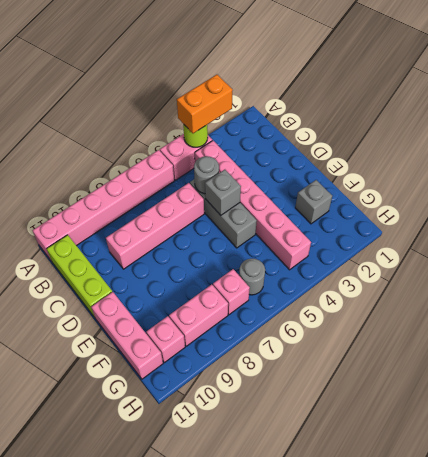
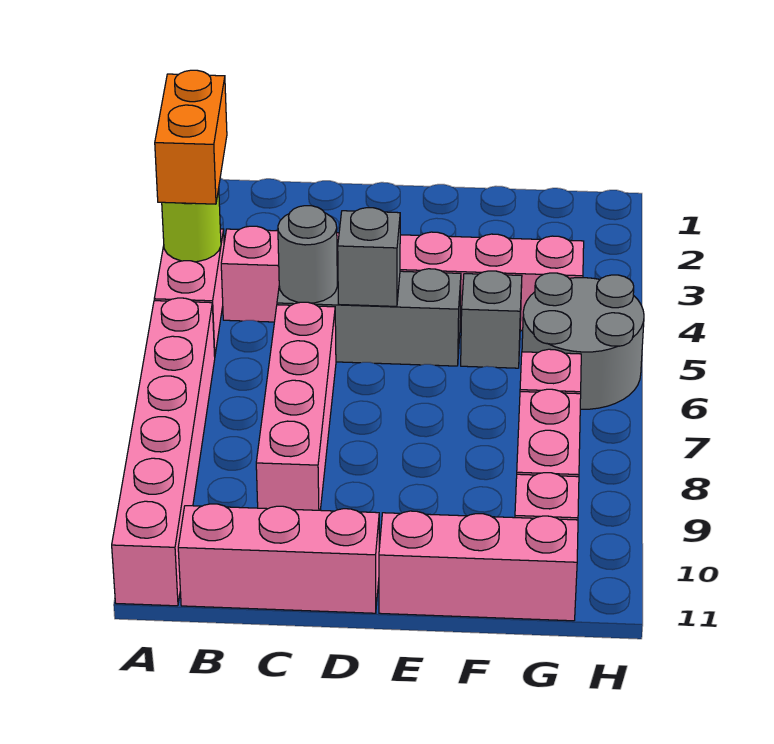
lime brick B11:D11 level 1 -> pink brick B11:D11 level 1
grey brick F2 level 1 -> grey brick F5 level 1
grey round brick G6 level 1 -> grey round brick G5:H6 level 1

